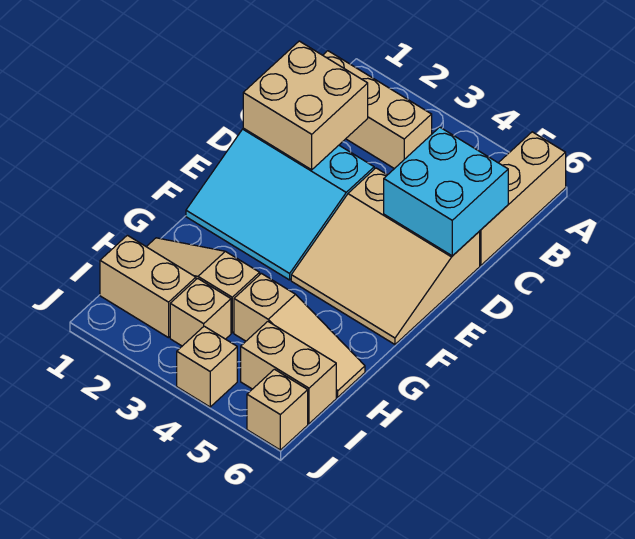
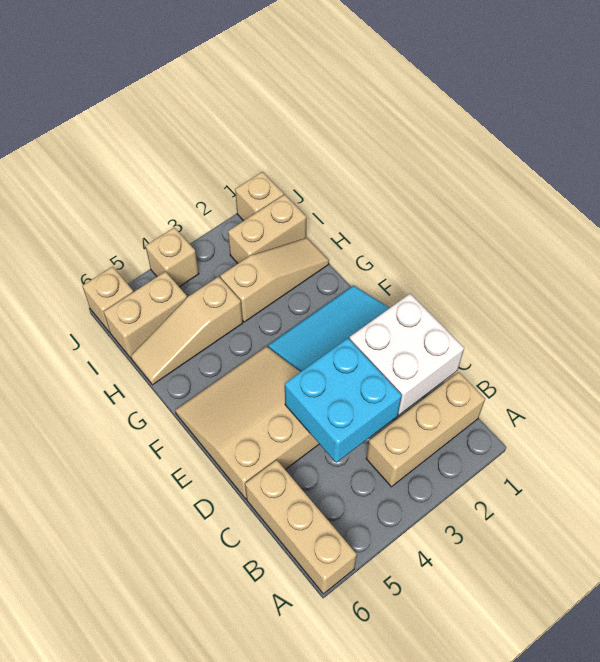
tan brick C1:D2 level 2 -> white brick C1:D2 level 2
cyan brick C5:D6 level 2 -> cyan brick C3:D4 level 2
tan brick I3 level 1 -> tan brick J1 level 1

